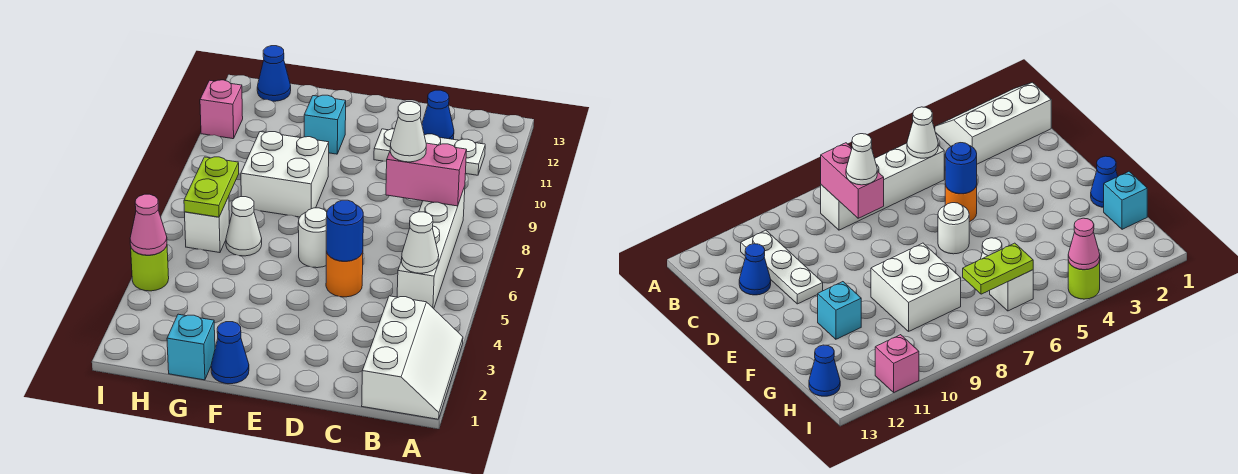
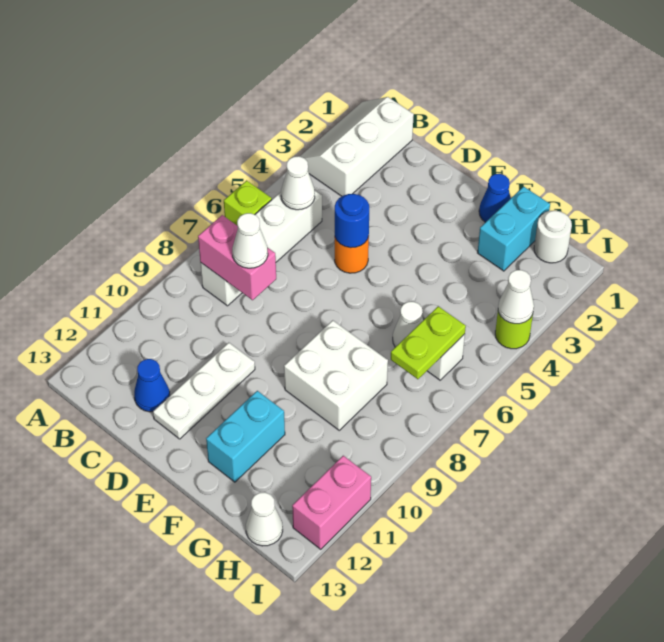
none -> lime brick A6 level 1
white plate B11:D11 level 1 -> white plate D10:D12 level 1
white round brick E6 level 1 -> white round brick H1 level 1
cyan brick F11 level 1 -> cyan brick F11:F12 level 1
cyan brick G1 level 1 -> cyan brick G1:G2 level 1
blue cone H13 level 1 -> white cone H13 level 1
pink cone I4 level 2 -> white cone I4 level 2
pink brick I11 level 1 -> pink brick I11:I12 level 1

